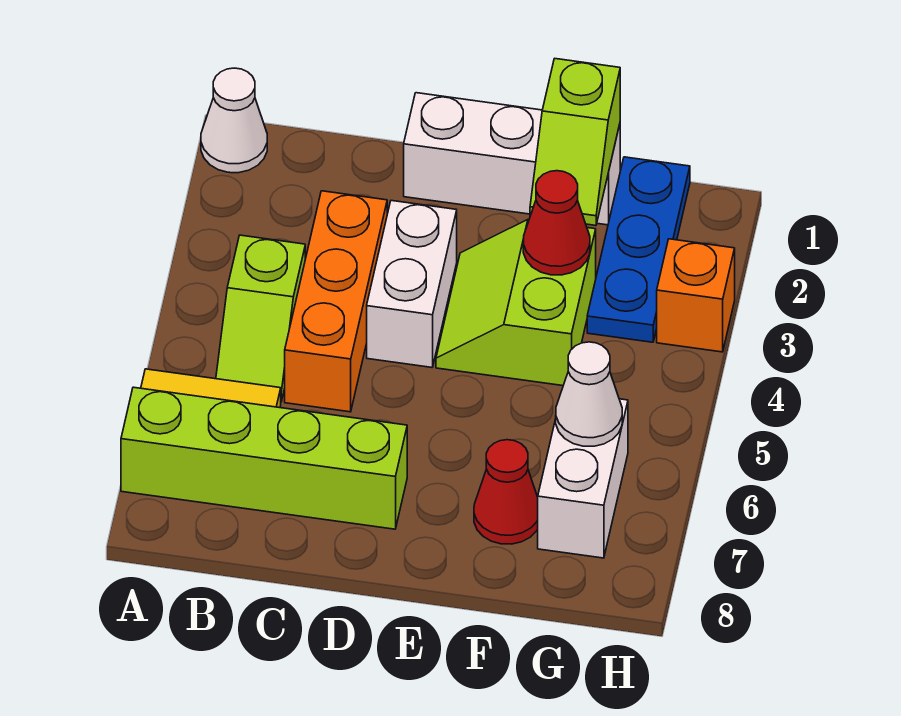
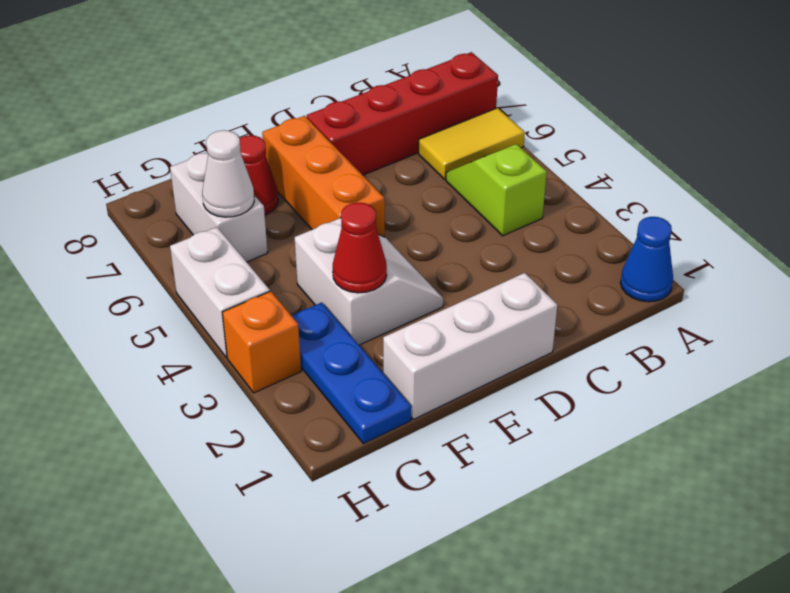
white cone A1 level 1 -> blue cone A1 level 1
lime brick A7:D7 level 1 -> red brick A7:D7 level 1
orange brick C3:C5 level 1 -> orange brick E5:E7 level 1
white brick D3:D4 level 1 -> white brick H4:H5 level 1
lime slope E3:F4 level 1 top F -> white slope E3:F4 level 1 top F
lime slope F1:F2 level 2 top 1 -> none

